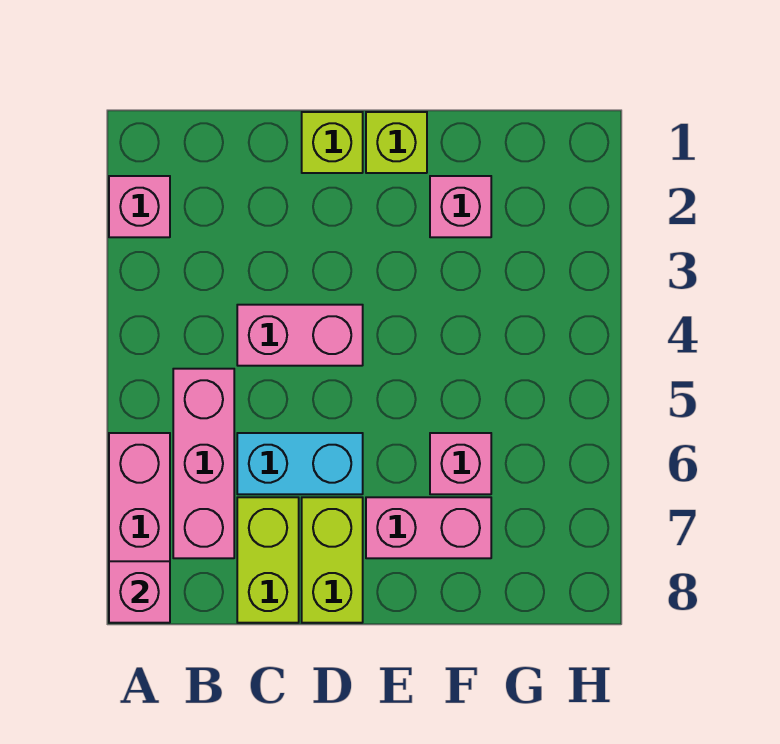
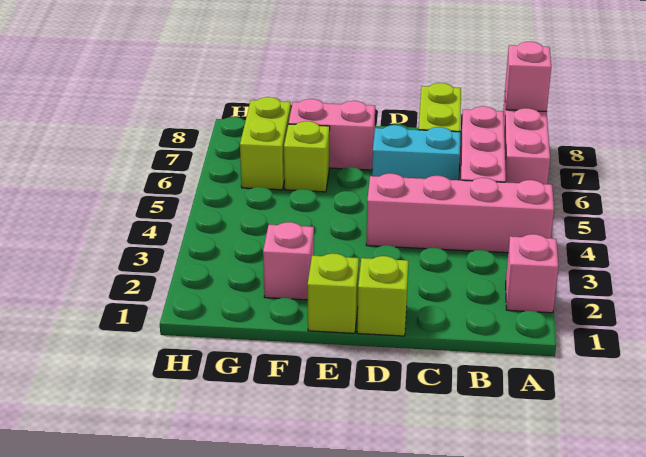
pink brick C4:D4 level 1 -> pink brick A4:D4 level 1
lime brick D7:D8 level 1 -> lime brick G6:G7 level 1
pink brick F6 level 1 -> lime brick F6 level 1

